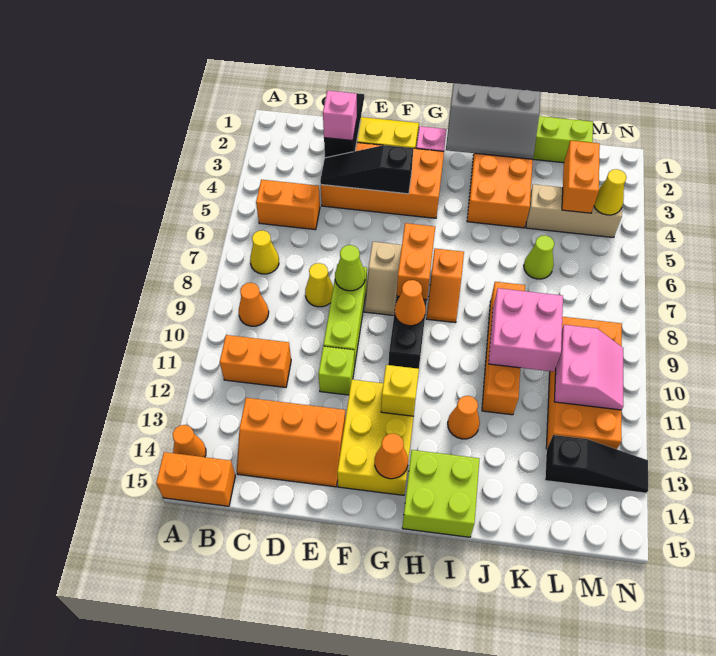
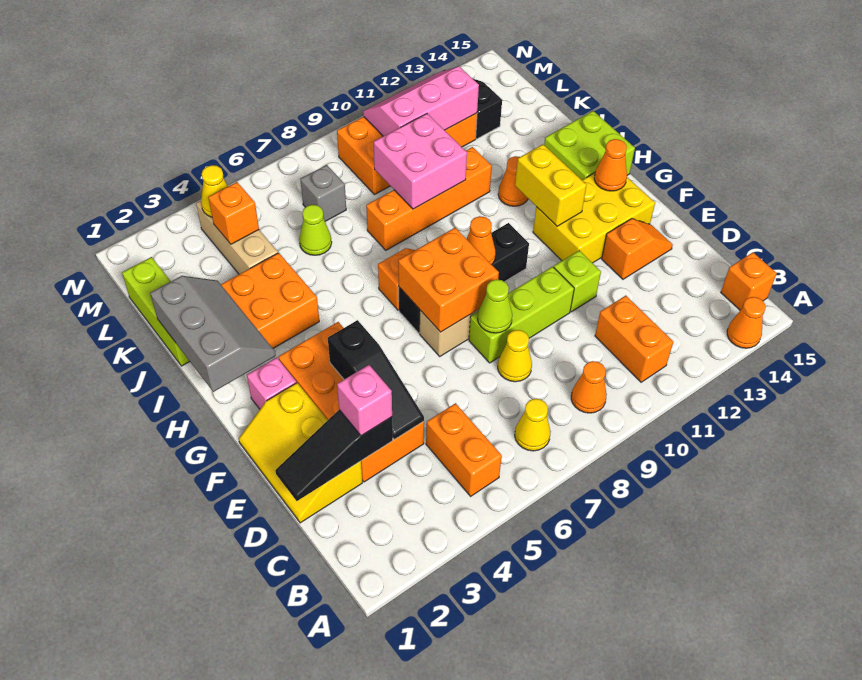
orange brick A15:B15 level 1 -> orange brick B15 level 1
orange slope C13:E14 level 1 top 13 -> orange slope E13:E14 level 1 top 13
orange brick G7:G8 level 2 -> orange brick F7:G8 level 2
yellow brick G12 level 2 -> yellow brick G12:H12 level 2
orange brick L3:L4 level 2 -> orange brick L4 level 2
none -> grey brick L7 level 1
pink slope L10:M11 level 2 top L -> pink slope L10:M12 level 2 top L

